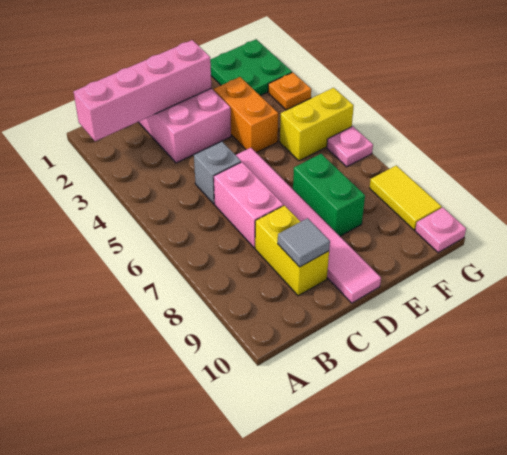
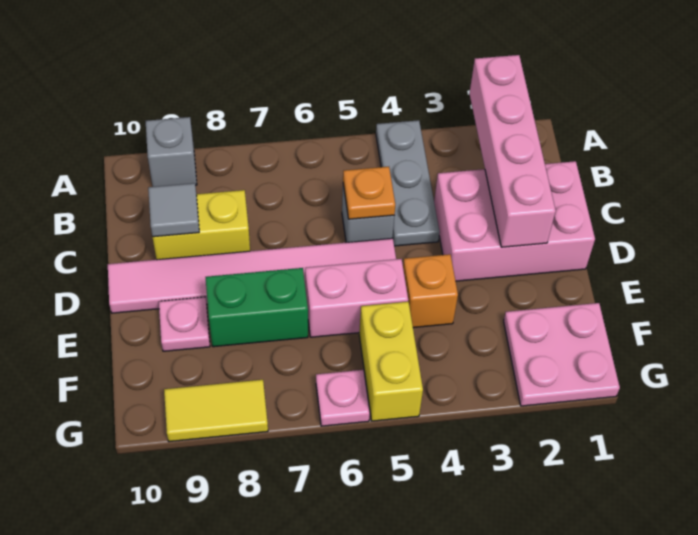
none -> grey plate A4:C4 level 1
none -> grey brick A9 level 1
pink brick C6:C7 level 1 -> pink brick E5:E6 level 1
orange brick E3:E4 level 1 -> orange brick E4 level 1
green plate F1:G2 level 1 -> pink plate F1:G2 level 1
orange plate G3 level 1 -> orange plate C5 level 2
pink plate G10 level 1 -> pink plate E9 level 1

